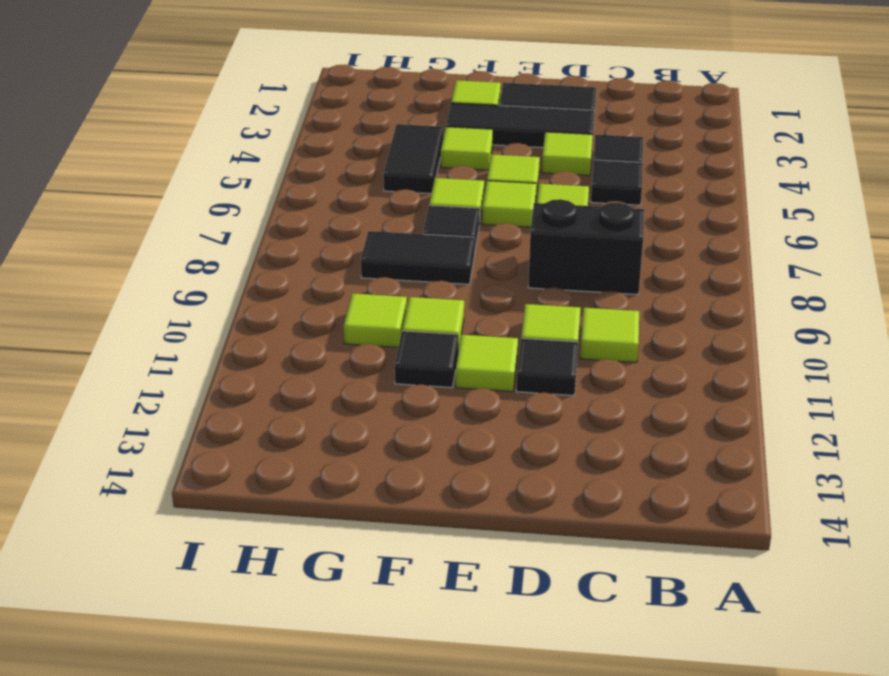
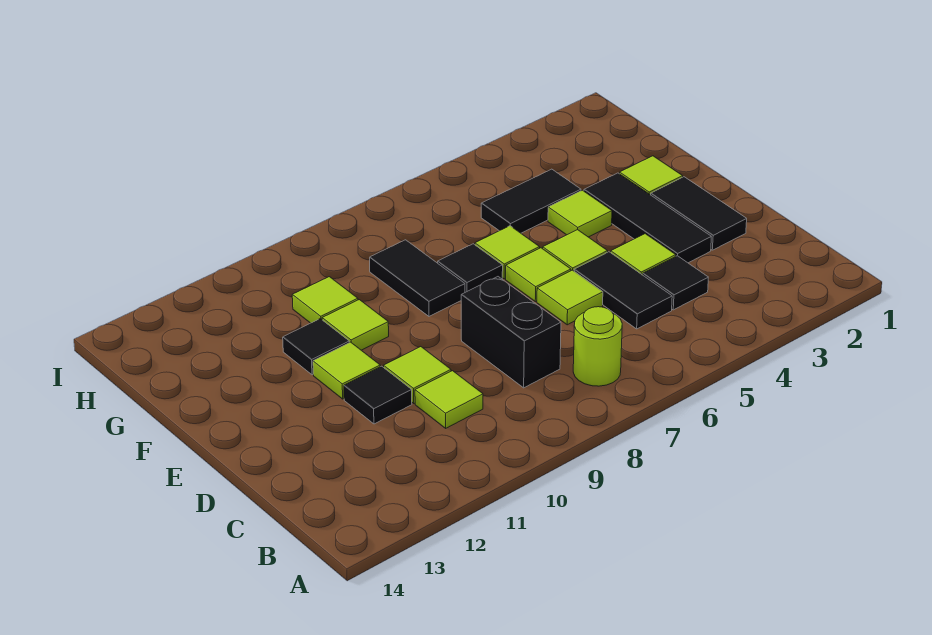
none -> lime round brick B7 level 1
black tile C5 level 1 -> black tile C5:D5 level 1

